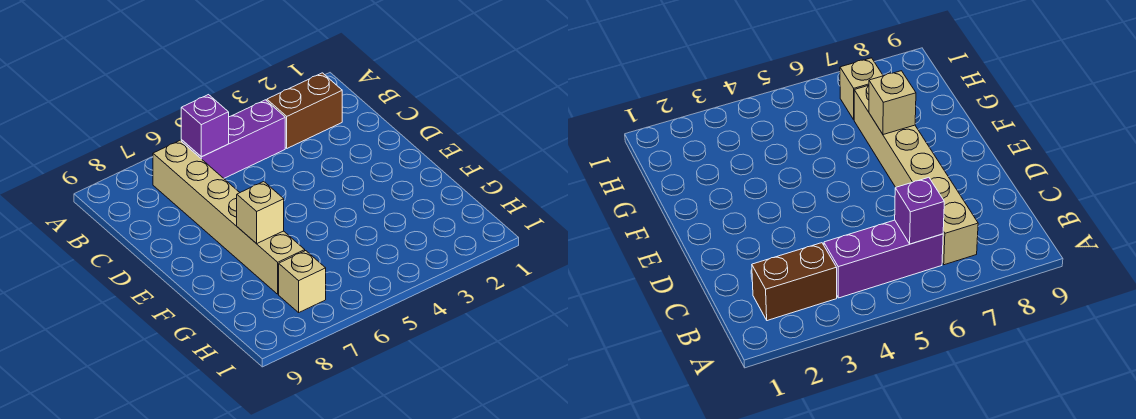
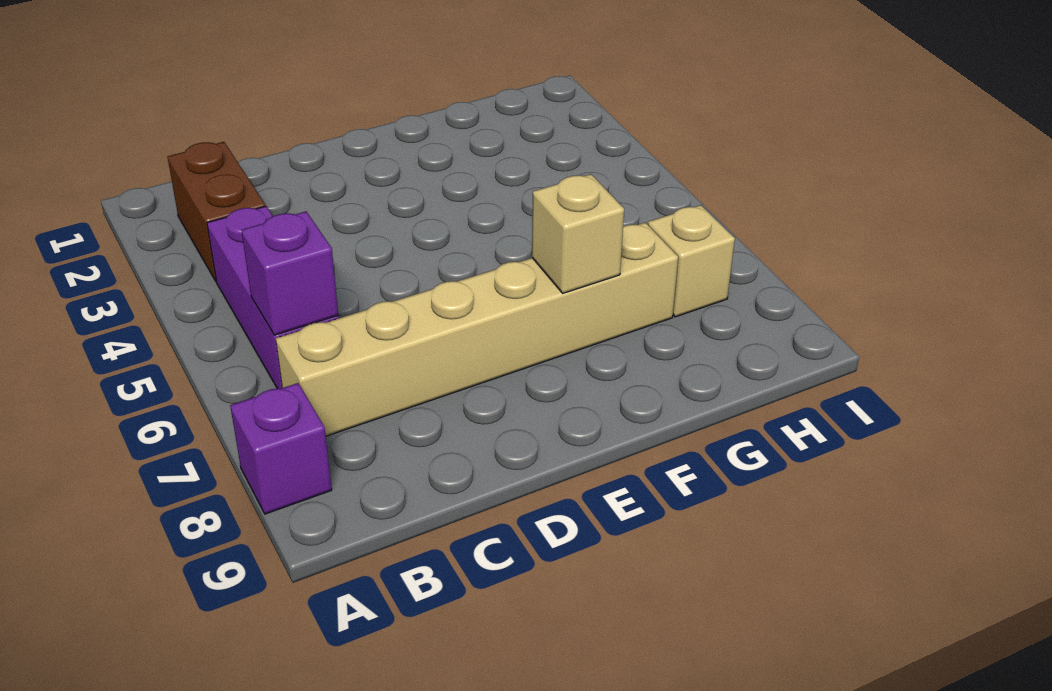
none -> purple brick A8 level 1

